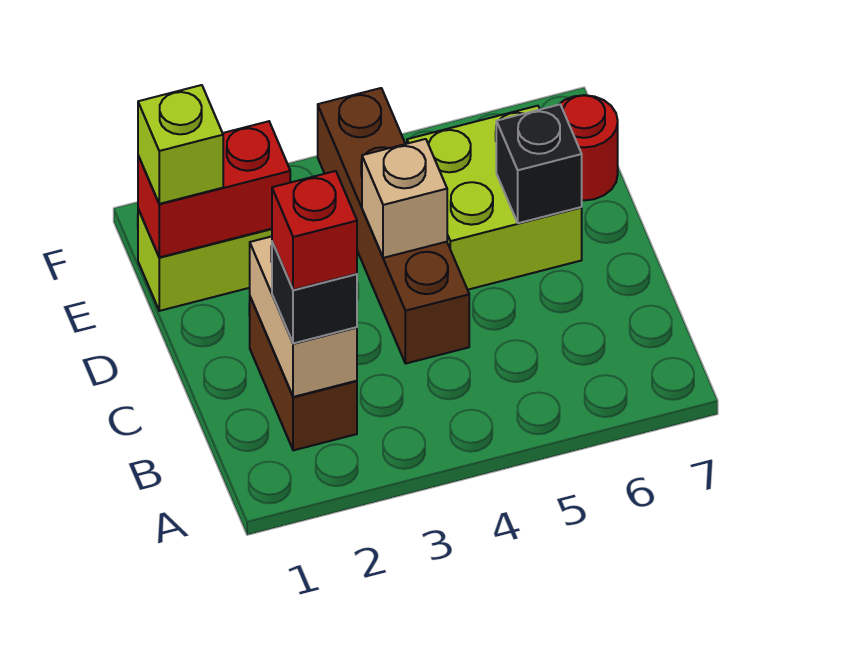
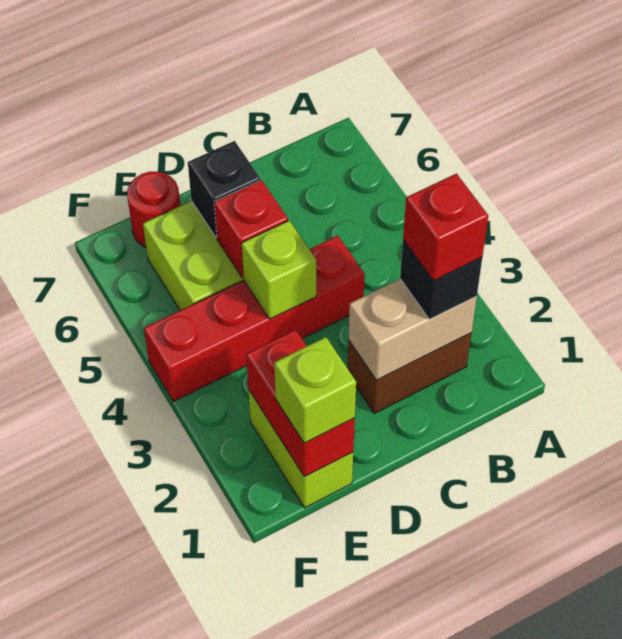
brown brick C4:F4 level 1 -> red brick C4:F4 level 1
tan brick D4 level 2 -> lime brick D4 level 2
none -> red brick D5 level 2

